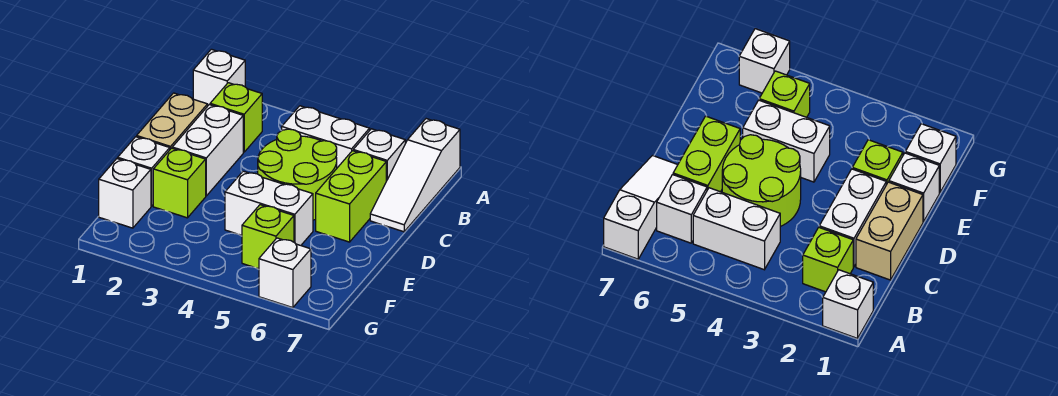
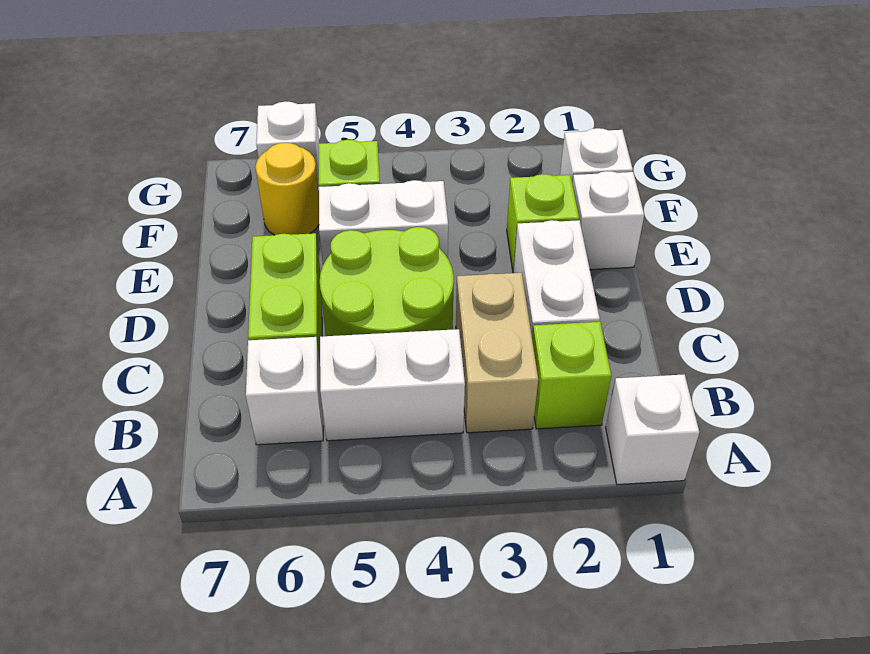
white slope A7:C7 level 1 top A -> none
tan brick C1:D1 level 1 -> tan brick B3:C3 level 1
none -> yellow round brick F6 level 1

